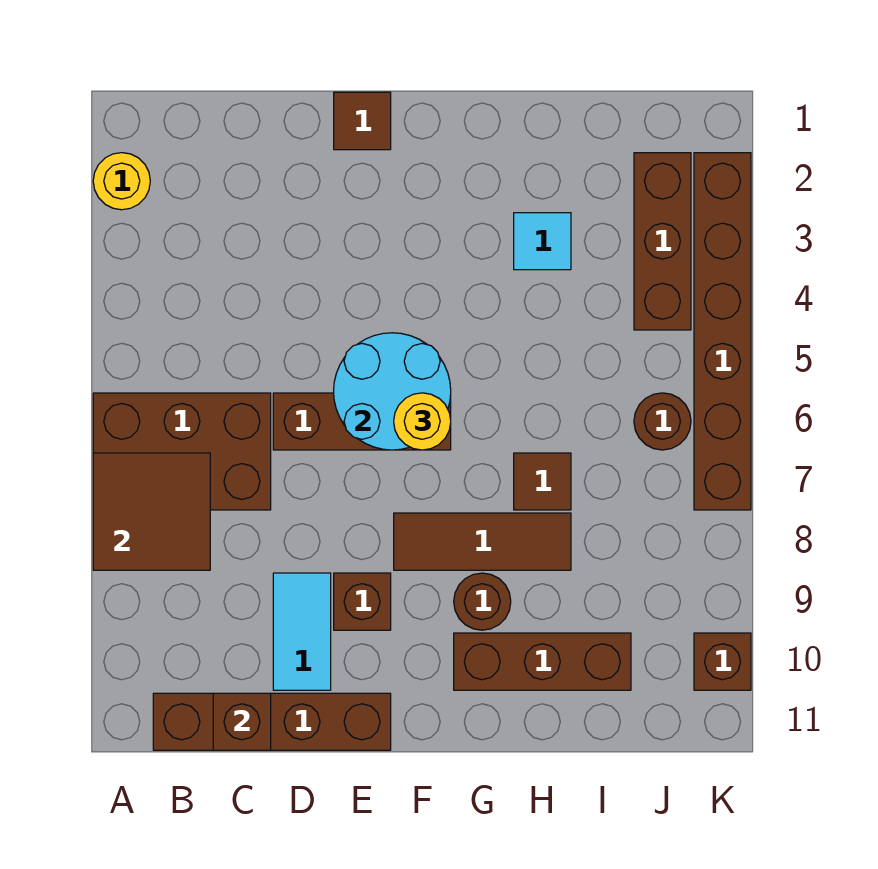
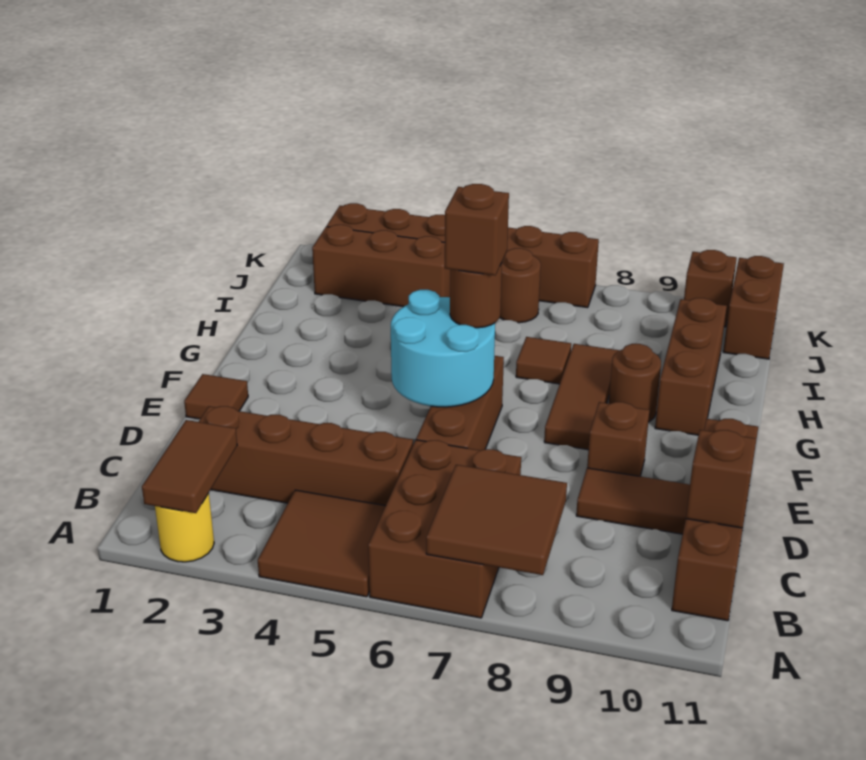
none -> brown tile A2:B2 level 2
none -> brown tile A4:B5 level 1
none -> brown brick C2:C5 level 1
cyan tile D9:D10 level 1 -> brown tile D9:D10 level 1
yellow round brick F6 level 3 -> brown round brick F6 level 3
none -> brown brick F6 level 4
cyan tile H3 level 1 -> none
none -> brown brick J11:K11 level 1

